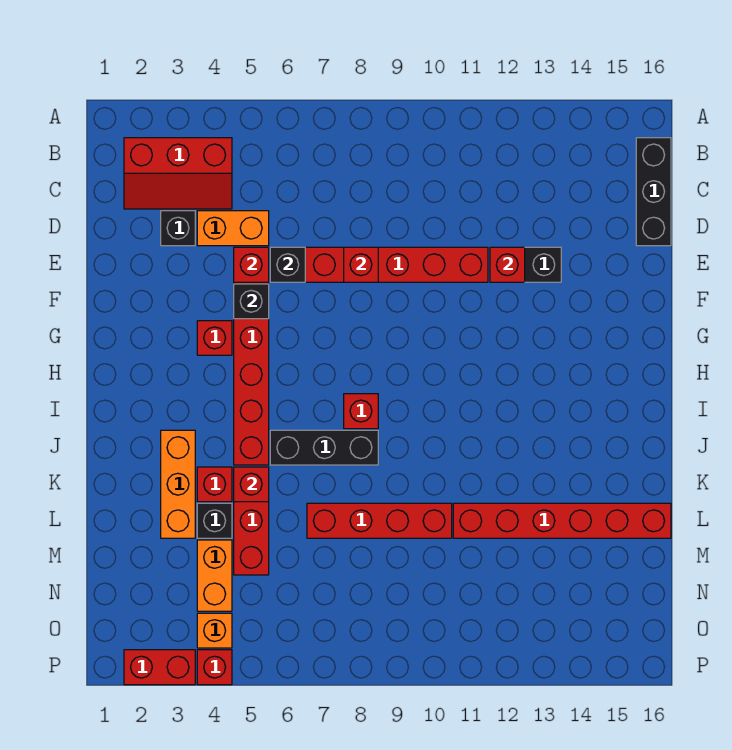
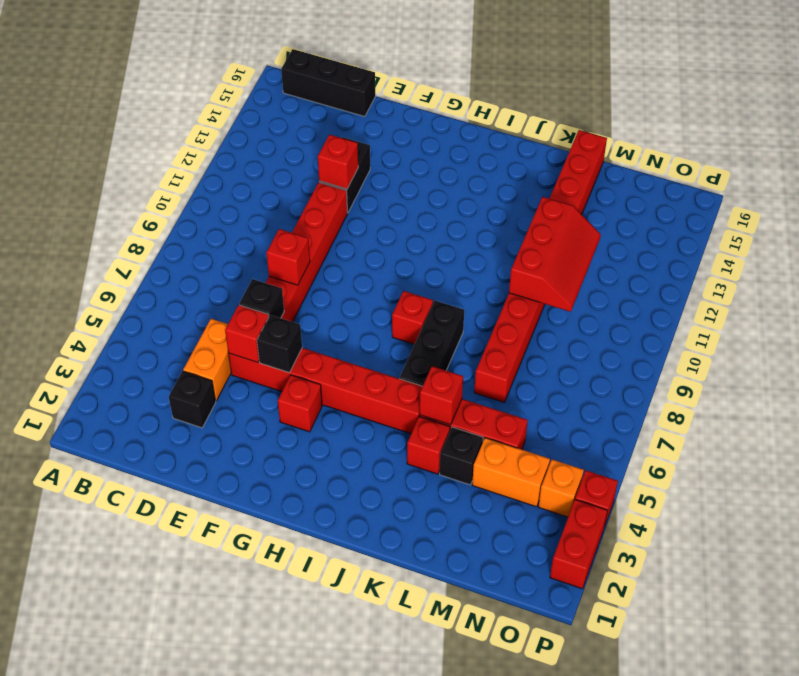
red slope B2:C4 level 1 top B -> red slope L10:M12 level 2 top L
orange brick J3:L3 level 1 -> none

